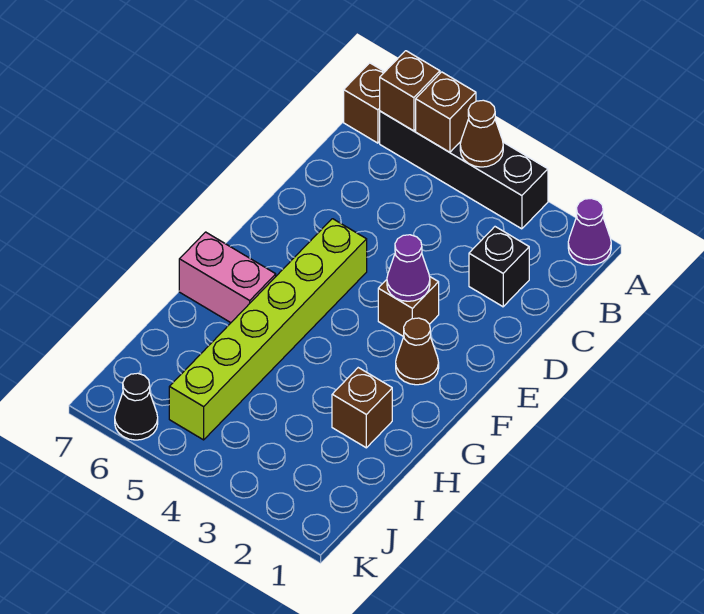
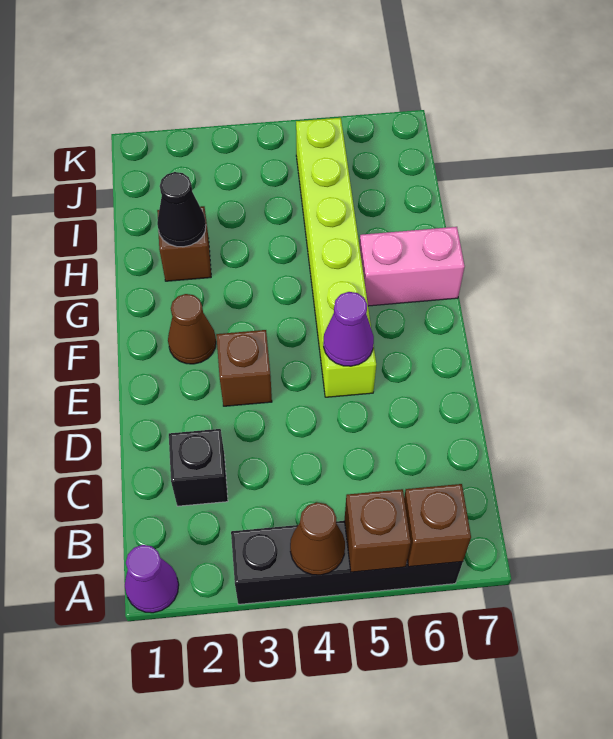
brown brick A7 level 1 -> none
purple cone E3 level 2 -> purple cone E5 level 2
black cone K6 level 1 -> black cone H2 level 2

